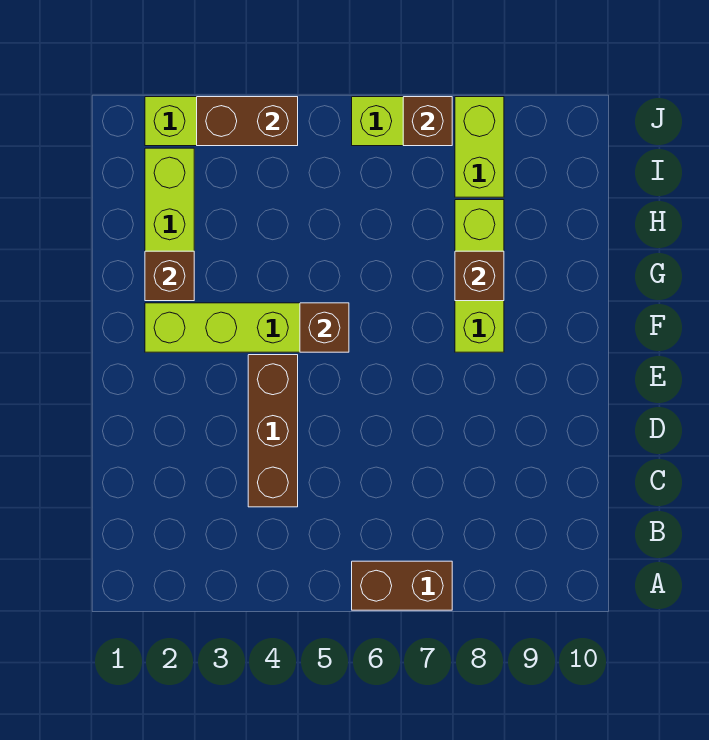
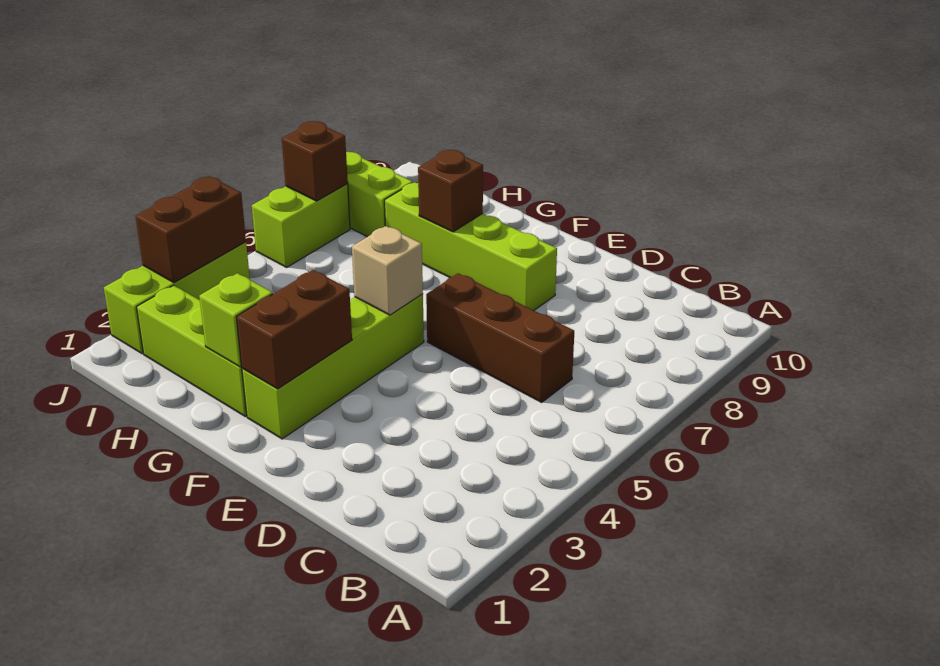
brown brick A6:A7 level 1 -> brown brick F2:F3 level 2
brown brick C4:E4 level 1 -> brown brick C6:E6 level 1
brown brick F5 level 2 -> tan brick F5 level 2
lime brick F8:H8 level 1 -> lime brick E8:H8 level 1
brown brick G2 level 2 -> lime brick G2 level 2

